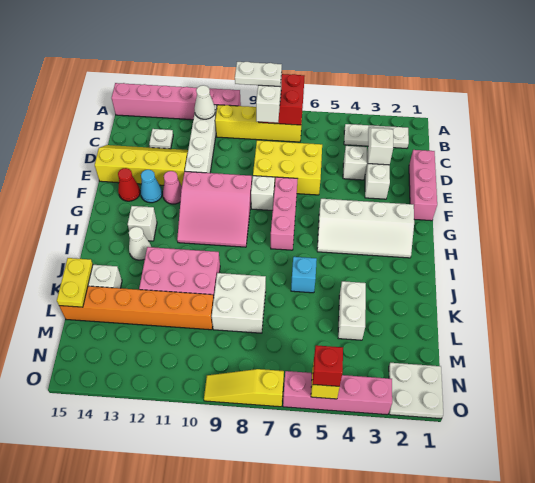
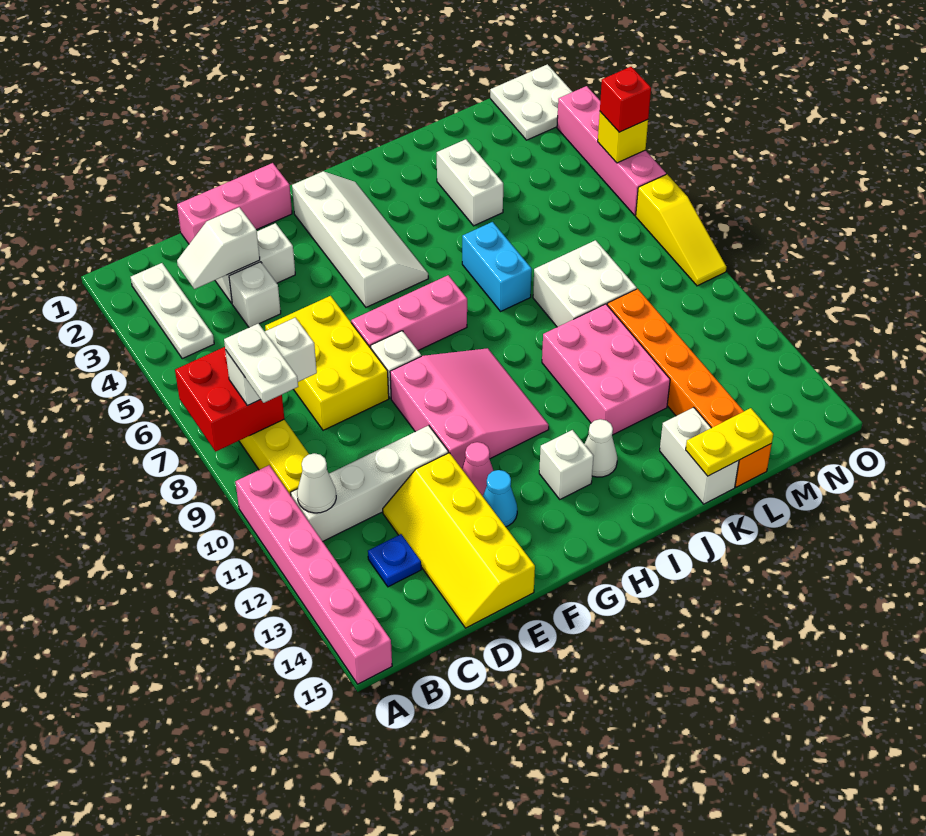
white plate C13 level 1 -> blue plate C13 level 1
red cone F14 level 1 -> none
cyan brick J6 level 1 -> cyan brick J6:J7 level 1
white brick K4:L4 level 1 -> white brick K3:K4 level 1

